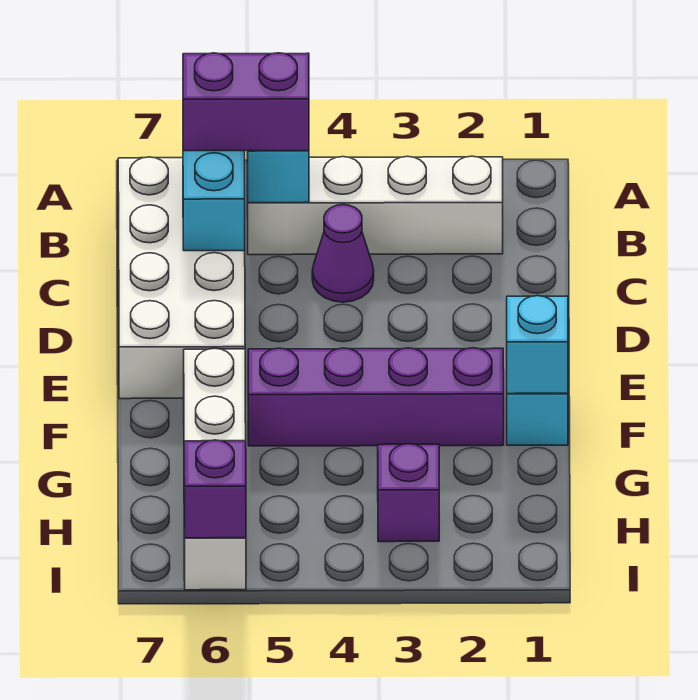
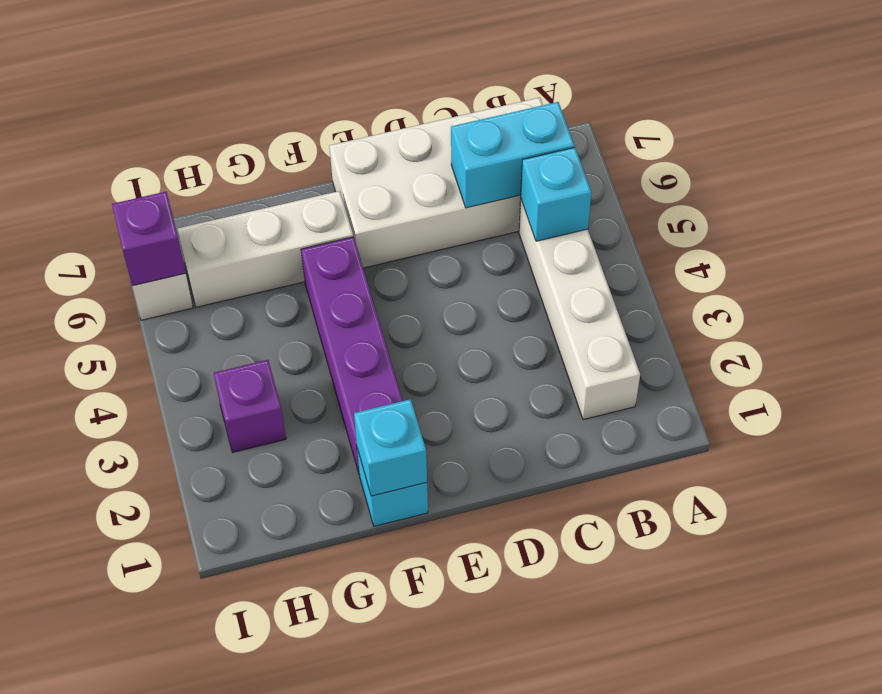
purple brick B5:B6 level 3 -> none
purple cone C4 level 1 -> none

